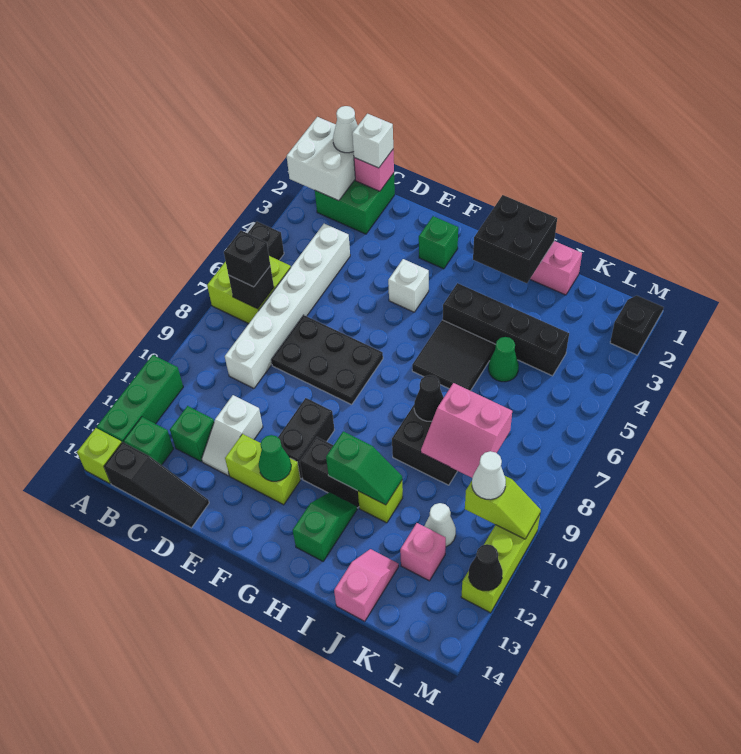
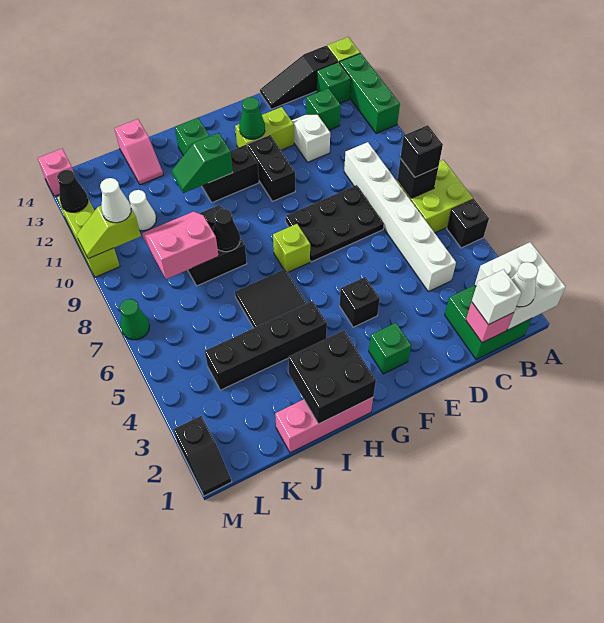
white brick F4 level 1 -> black brick F4 level 1
lime brick I11 level 1 -> lime brick G7 level 1
green cone J5 level 1 -> green cone M7 level 1
pink brick K12 level 1 -> pink brick M14 level 1

